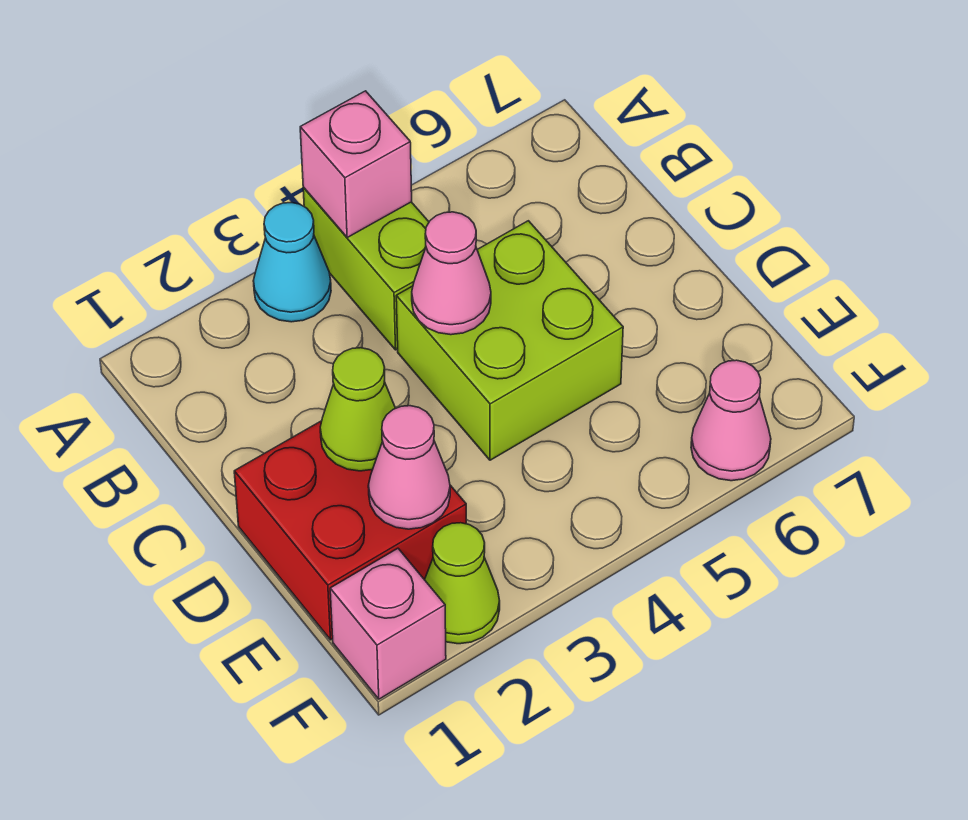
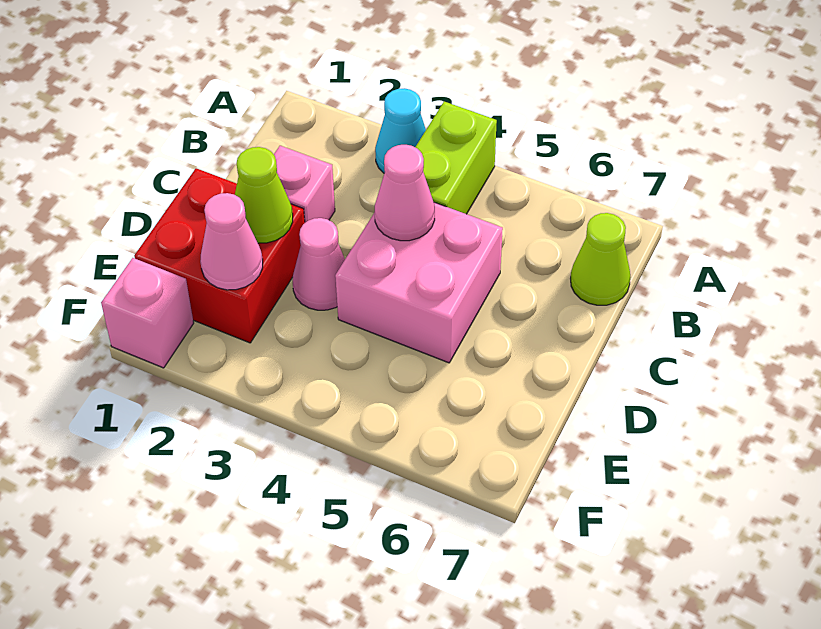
pink brick A4 level 2 -> pink brick C2 level 1
lime brick C4:D5 level 1 -> pink brick C4:D5 level 1
lime cone F2 level 1 -> lime cone B7 level 1
pink cone F6 level 1 -> pink cone D3 level 1

